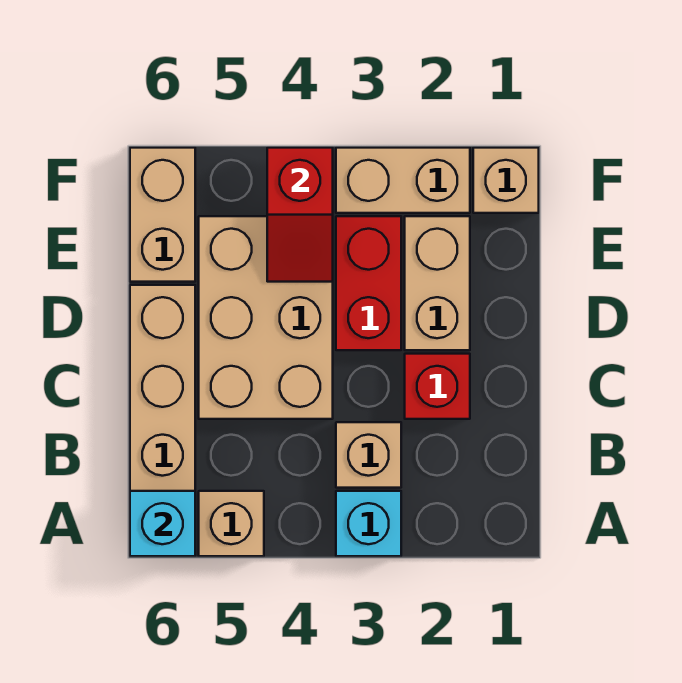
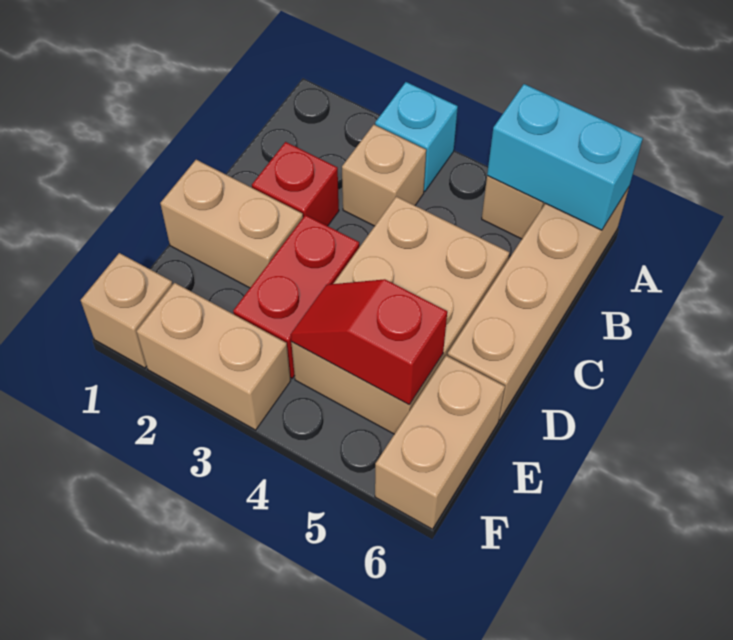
cyan brick A6 level 2 -> cyan brick A5:A6 level 2
tan brick D2:E2 level 1 -> tan brick D1:D2 level 1
red slope E4:F4 level 2 top F -> red slope E4:E5 level 2 top 5

